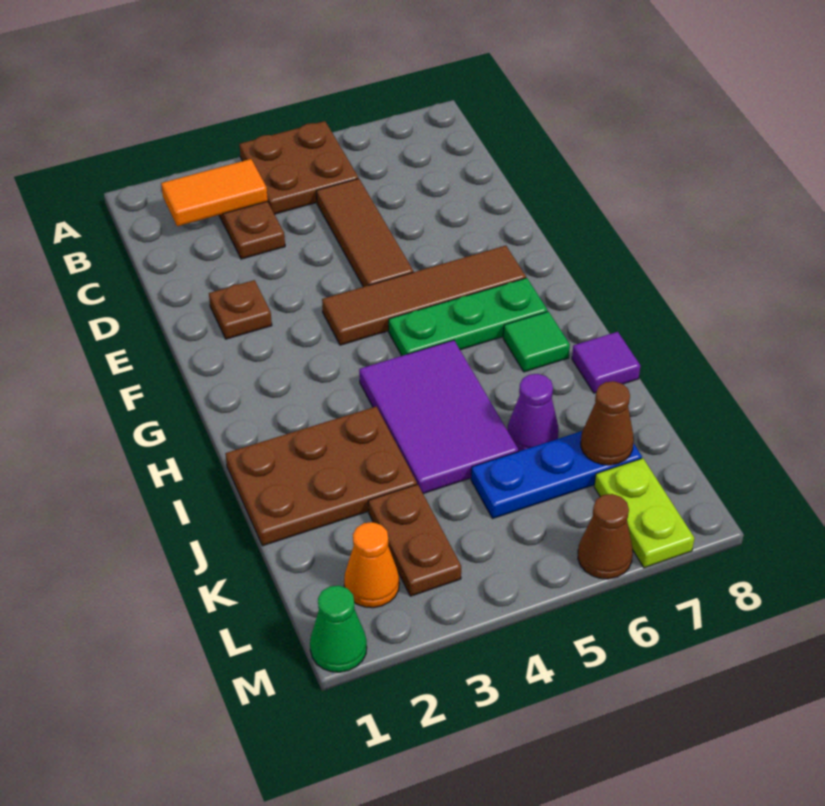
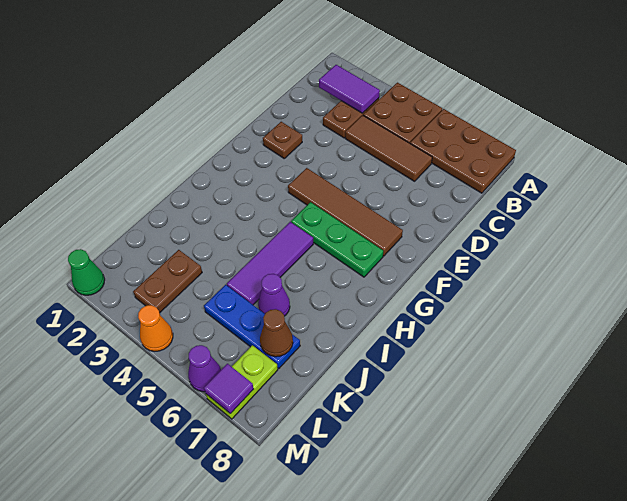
orange tile B2:B3 level 2 -> purple tile B2:B3 level 2
brown tile C5:E5 level 1 -> brown tile C4:C6 level 1
purple tile H4:J5 level 1 -> purple tile H5:J5 level 1
green tile H7 level 1 -> none
brown plate I1:J3 level 1 -> brown plate A6:B8 level 1
purple tile I8 level 1 -> purple tile M7 level 2
orange cone L2 level 1 -> orange cone M4 level 1
brown cone M6 level 1 -> purple cone M6 level 1

